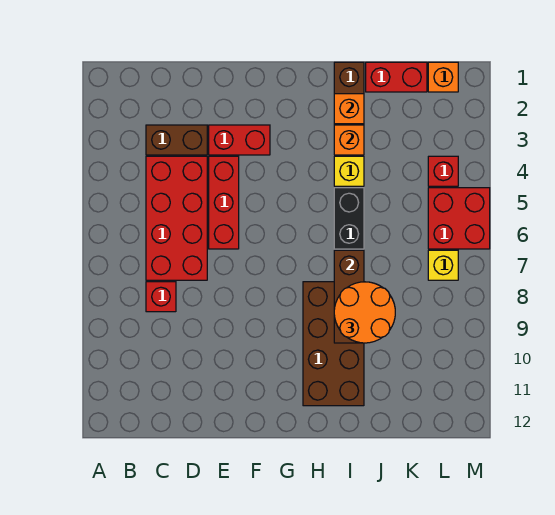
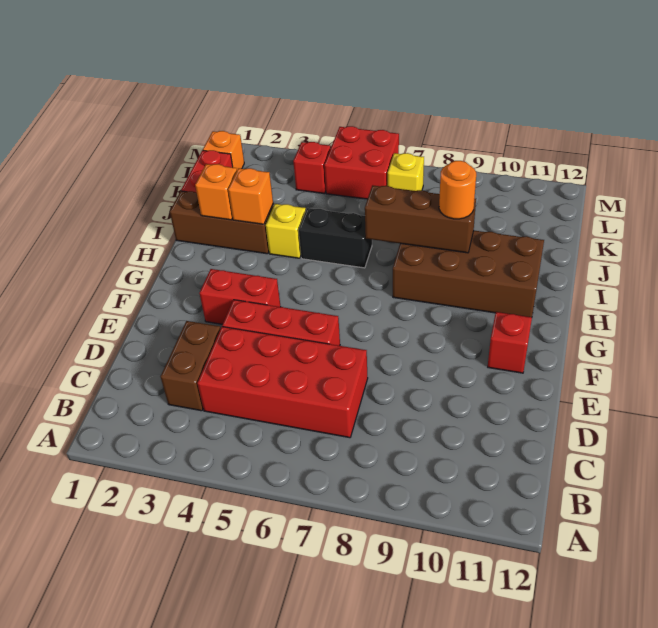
red brick C8 level 1 -> red brick F11 level 1
red brick E3:F3 level 1 -> red brick F3:F4 level 1
orange round brick I8:J9 level 3 -> orange round brick I9 level 3

